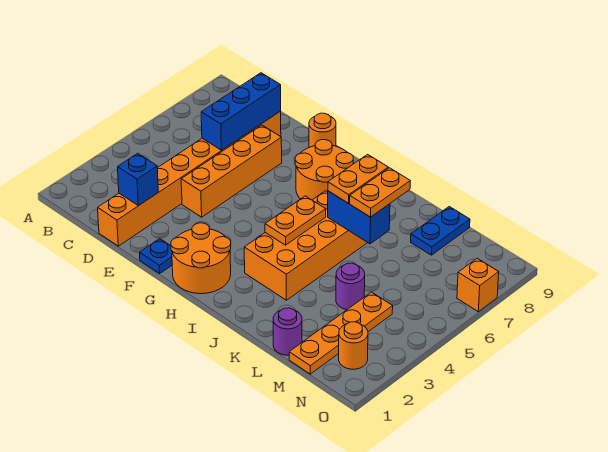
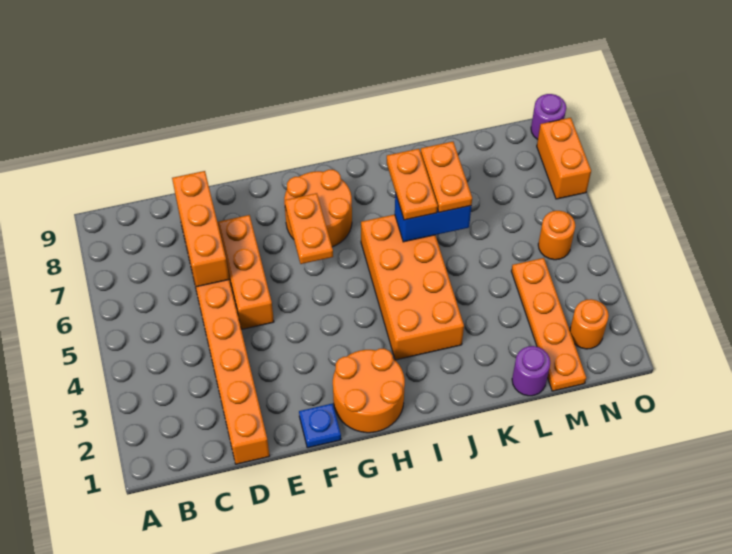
blue brick D2 level 2 -> none
blue brick D6:D8 level 2 -> orange brick D6:D8 level 2
orange brick E4:E7 level 1 -> orange brick E5:E7 level 1
orange round brick F9 level 1 -> orange round brick N5 level 1
orange plate I4:I5 level 2 -> orange plate G6:G7 level 2
purple round brick L4 level 1 -> purple round brick O9 level 1
blue plate L8:L9 level 1 -> none
orange brick O7 level 1 -> orange brick O7:O8 level 1

